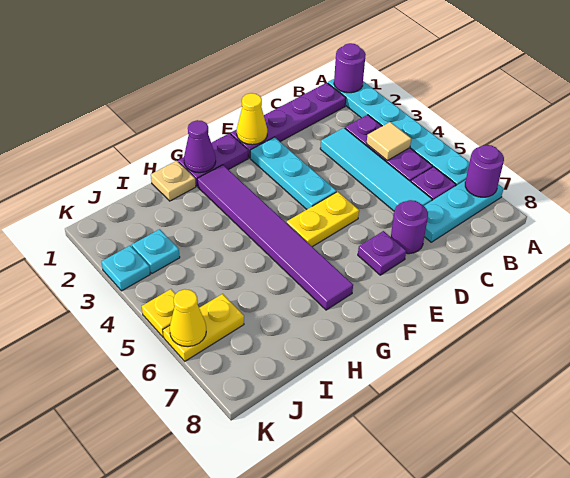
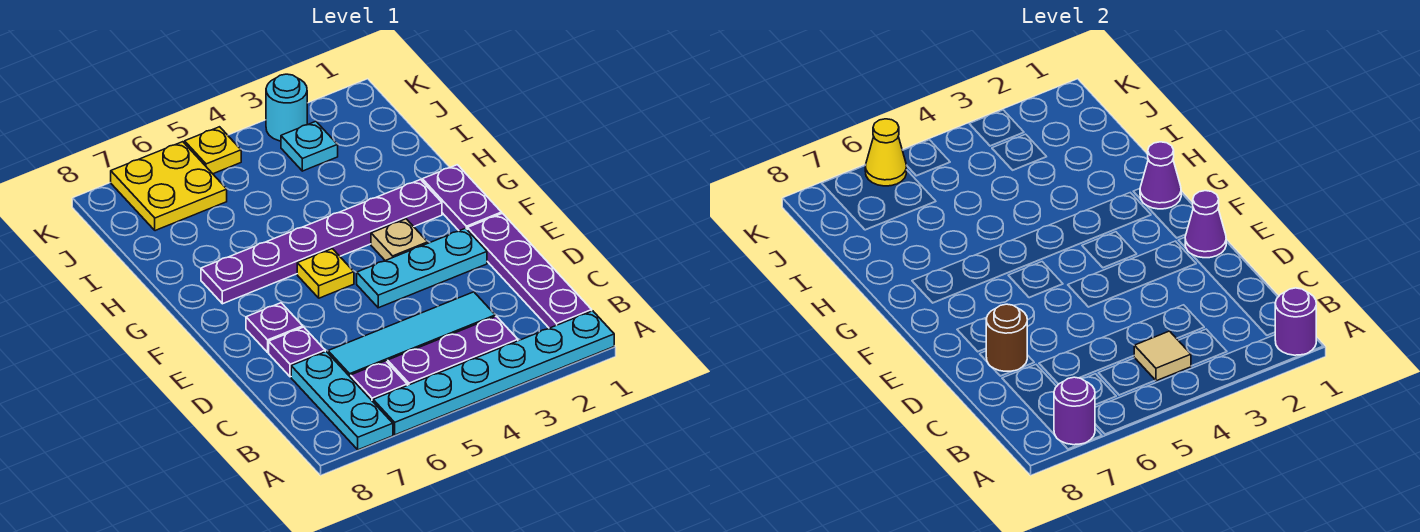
purple round brick D7 level 1 -> purple plate D7 level 1
none -> brown round brick D7 level 2
yellow cone E1 level 2 -> purple cone E1 level 2
yellow plate E5:F5 level 1 -> yellow plate F5 level 1
purple tile G2:G7 level 1 -> purple plate G2:G7 level 1
tan plate H1 level 1 -> tan plate F3 level 1
yellow plate J6:K6 level 1 -> yellow plate J6:K7 level 1
cyan plate K3 level 1 -> cyan round brick K3 level 1

